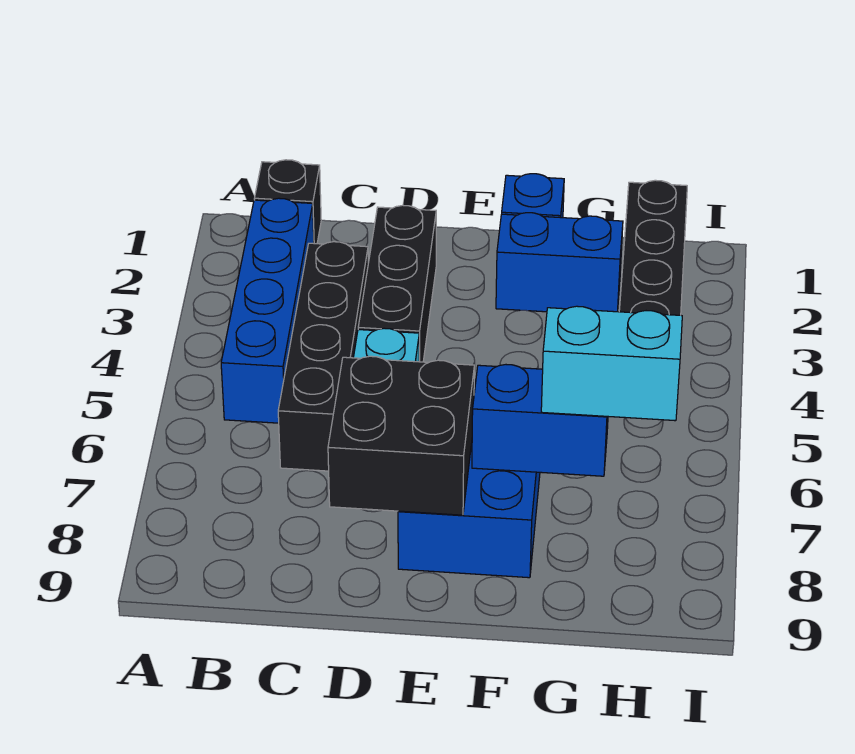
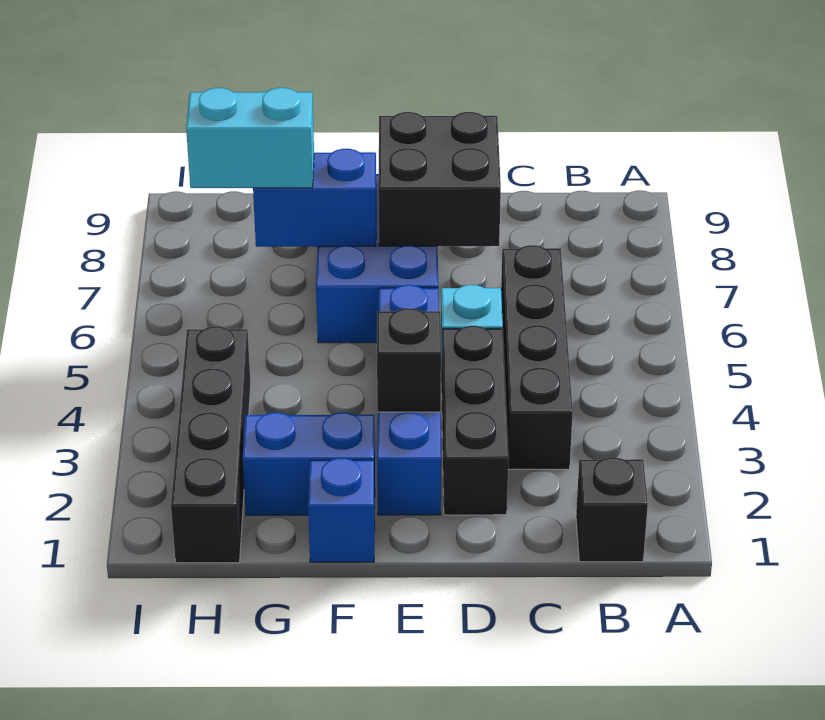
blue brick B2:B5 level 1 -> blue brick E2:E5 level 1
none -> black brick E3 level 2

